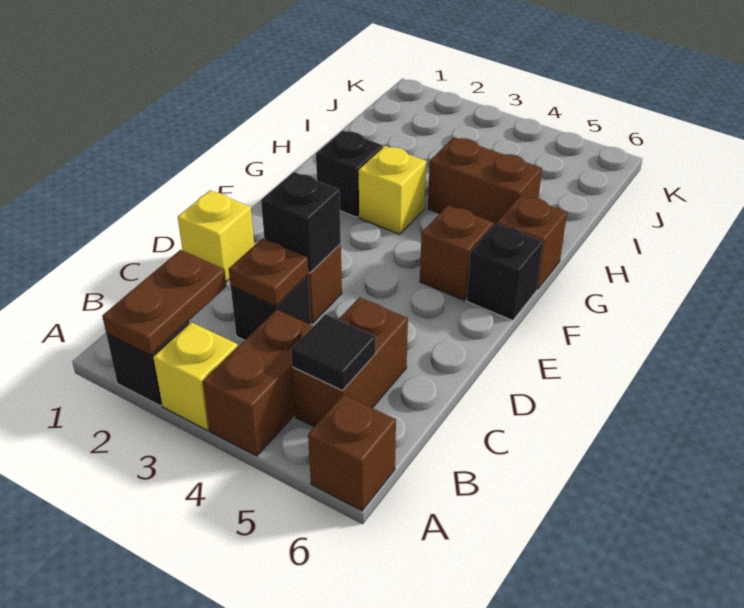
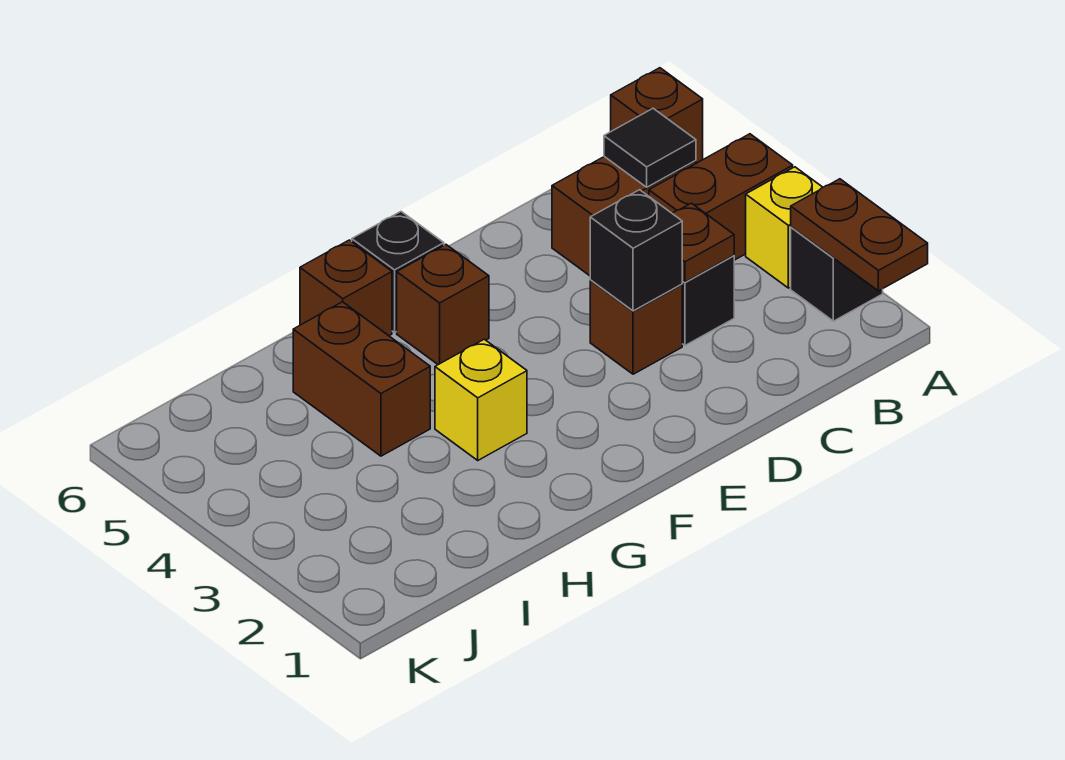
brown plate A2:B2 level 2 -> brown plate A1:A2 level 2
yellow brick D1 level 1 -> none
black brick G2 level 1 -> none

